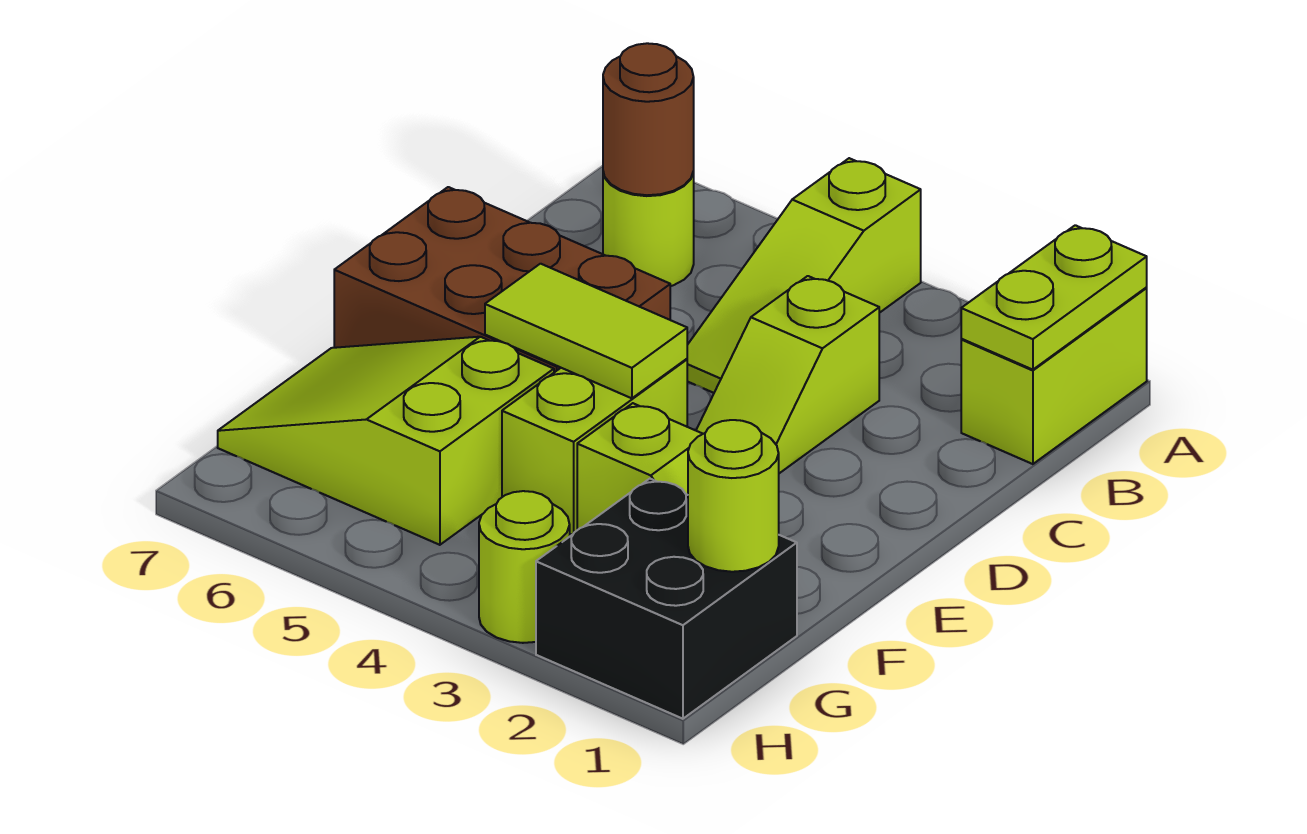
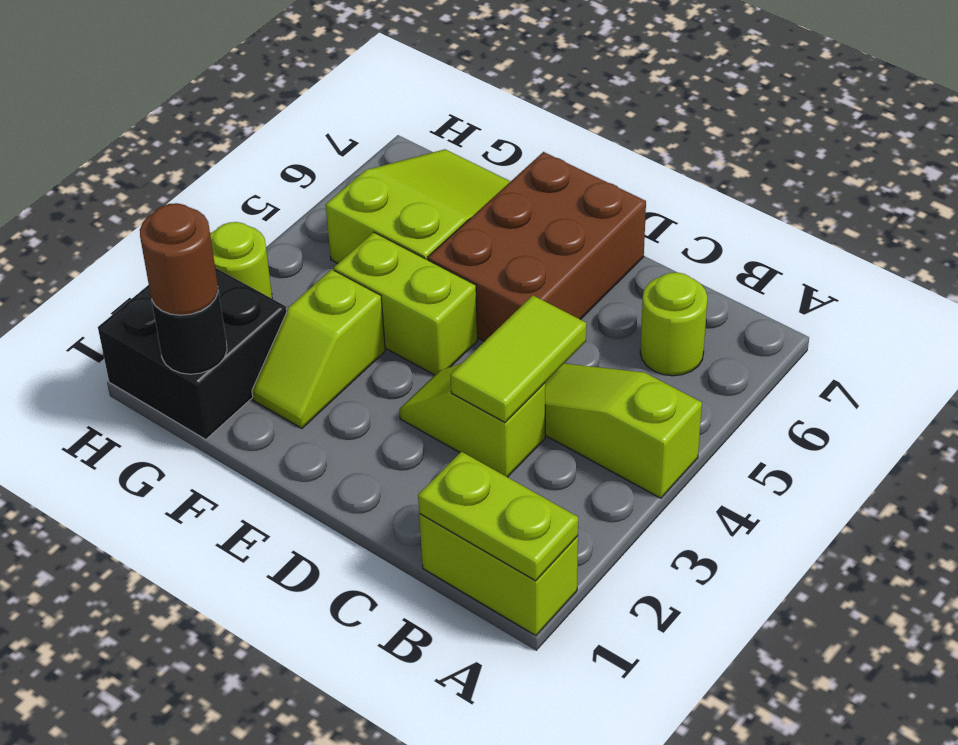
brown round brick B6 level 2 -> brown round brick G1 level 3
lime tile E4:E5 level 2 -> lime tile C3:C4 level 2
lime round brick G1 level 2 -> black round brick G1 level 2

